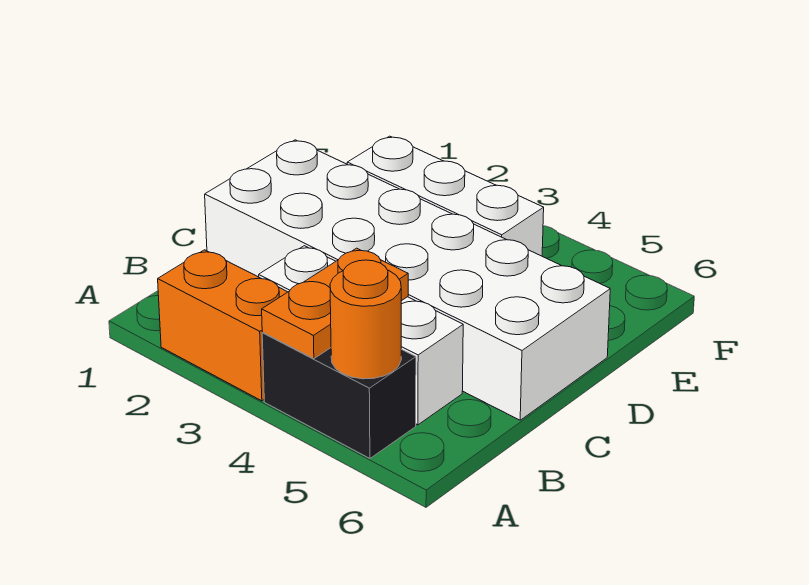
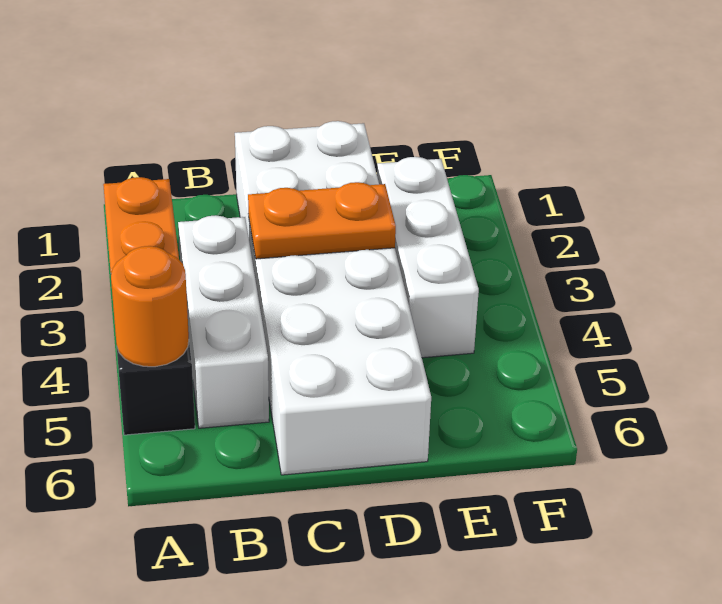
orange plate A4:B4 level 2 -> orange plate C3:D3 level 2

